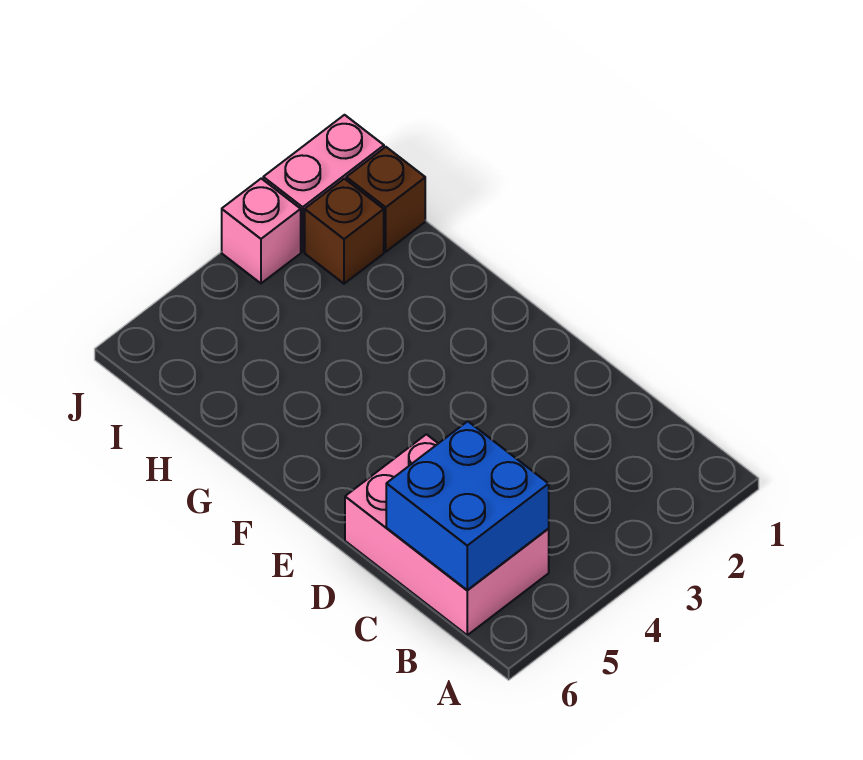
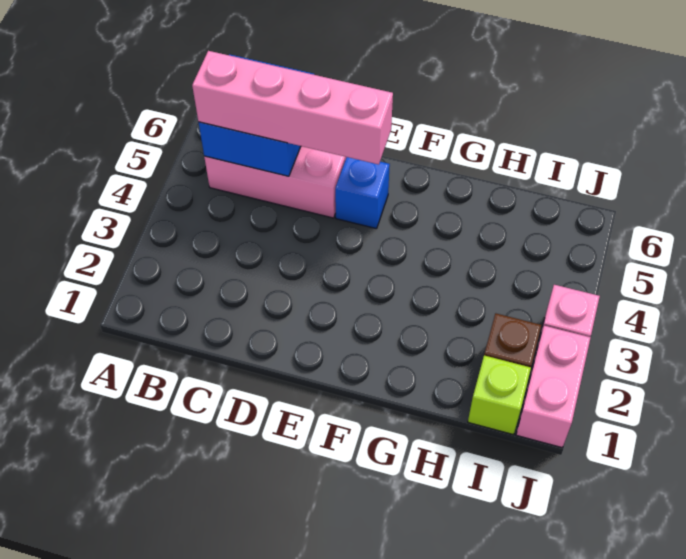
none -> pink brick B5:E5 level 3
none -> blue brick E5 level 1
brown brick I1 level 1 -> lime brick I1 level 1

